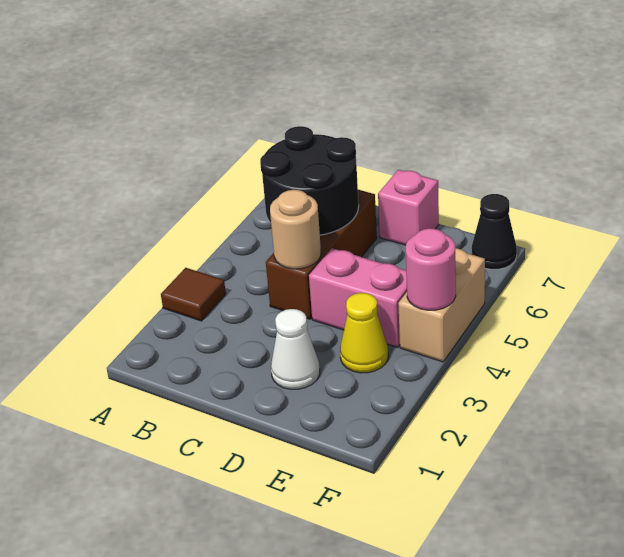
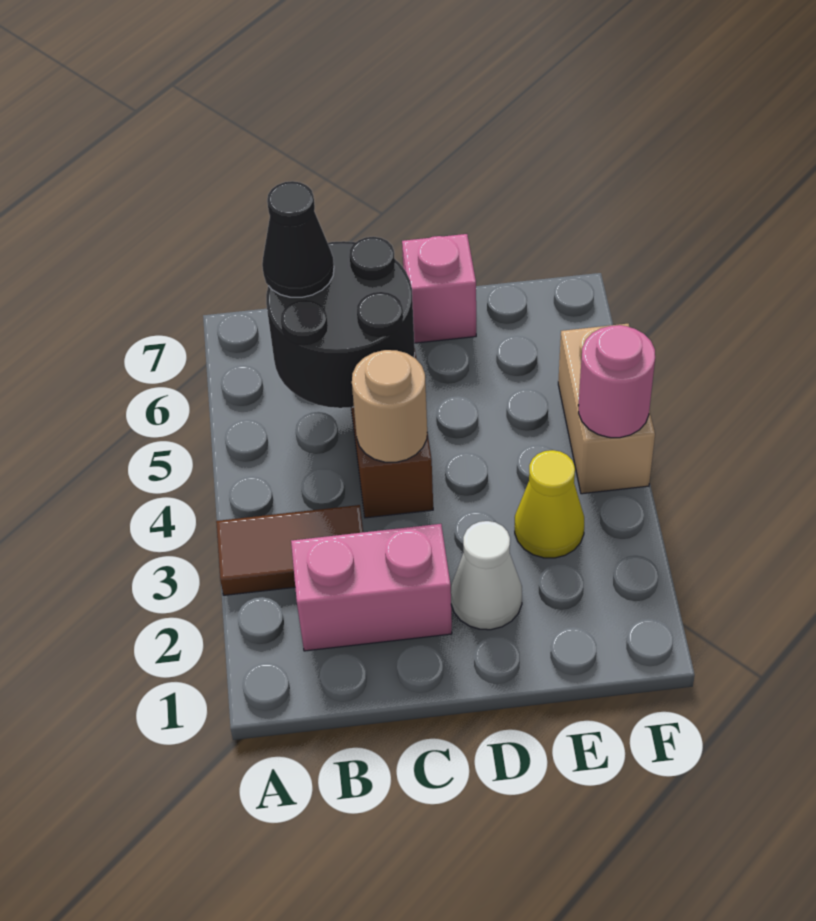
brown tile A3 level 1 -> brown tile A3:B3 level 1
pink brick D4:E4 level 1 -> pink brick B2:C2 level 1
black cone F7 level 1 -> black cone B6 level 3

